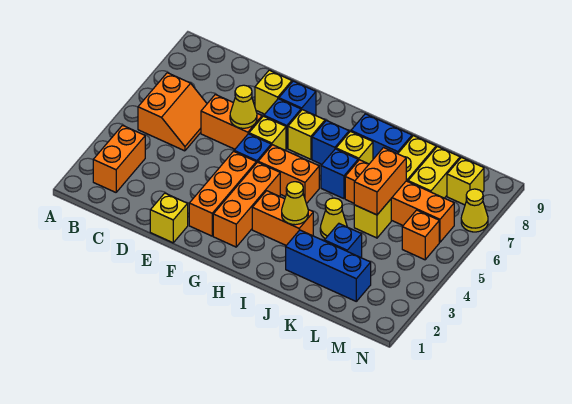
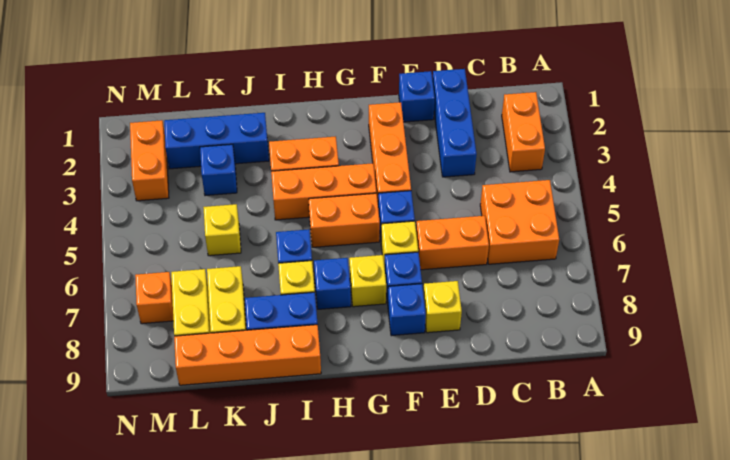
orange slope B5:C6 level 1 top B -> orange brick B5:C6 level 1
none -> blue brick D1:D3 level 1
yellow brick E1 level 1 -> blue brick E1 level 1
yellow cone E6 level 2 -> none
orange brick G2:G4 level 1 -> orange brick G4:I4 level 1
yellow cone I3 level 2 -> none
yellow cone J4 level 1 -> none
orange brick J6:M6 level 1 -> orange brick I9:L9 level 1
orange brick K5:K6 level 2 -> orange brick M2:M3 level 1
orange brick M5 level 1 -> orange brick M7 level 1
yellow brick M8 level 1 -> none
yellow cone N7 level 1 -> none

